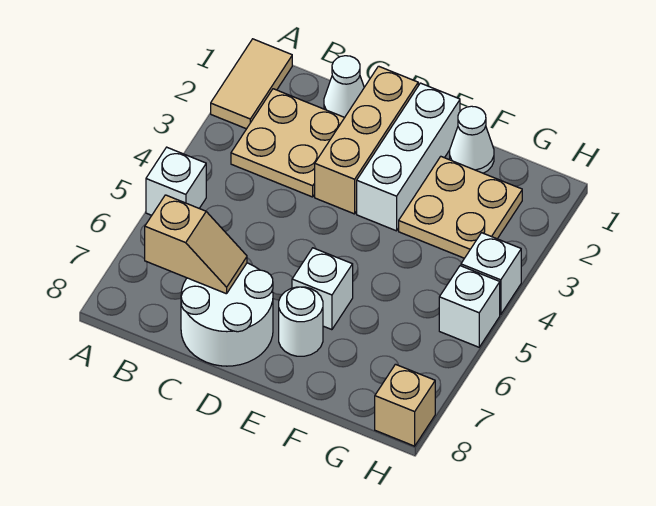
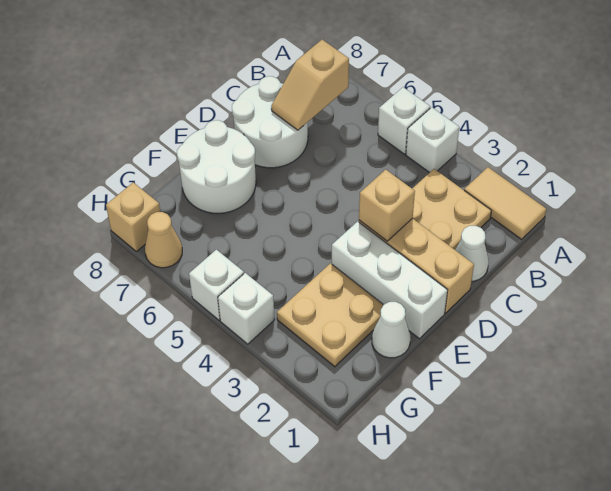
none -> tan brick D3 level 2
white brick E6 level 1 -> white brick A4 level 1
white round brick E7 level 1 -> white round brick E7:F8 level 1
none -> tan cone H7 level 1

